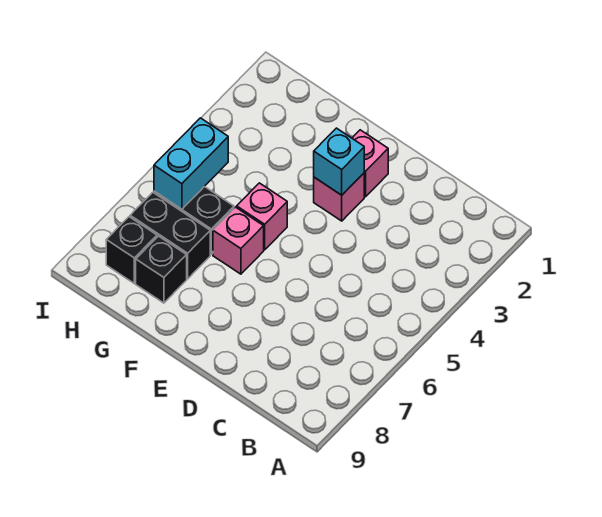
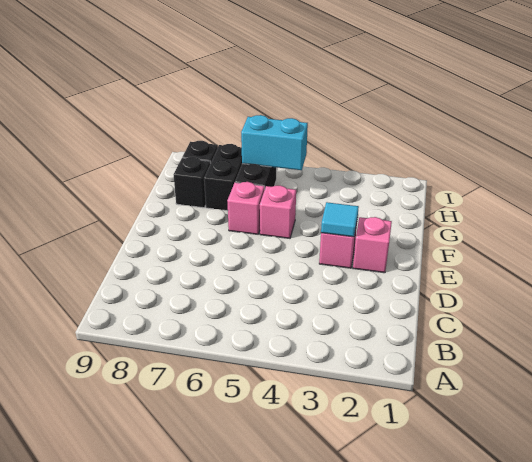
cyan brick E3 level 2 -> cyan tile E3 level 2

